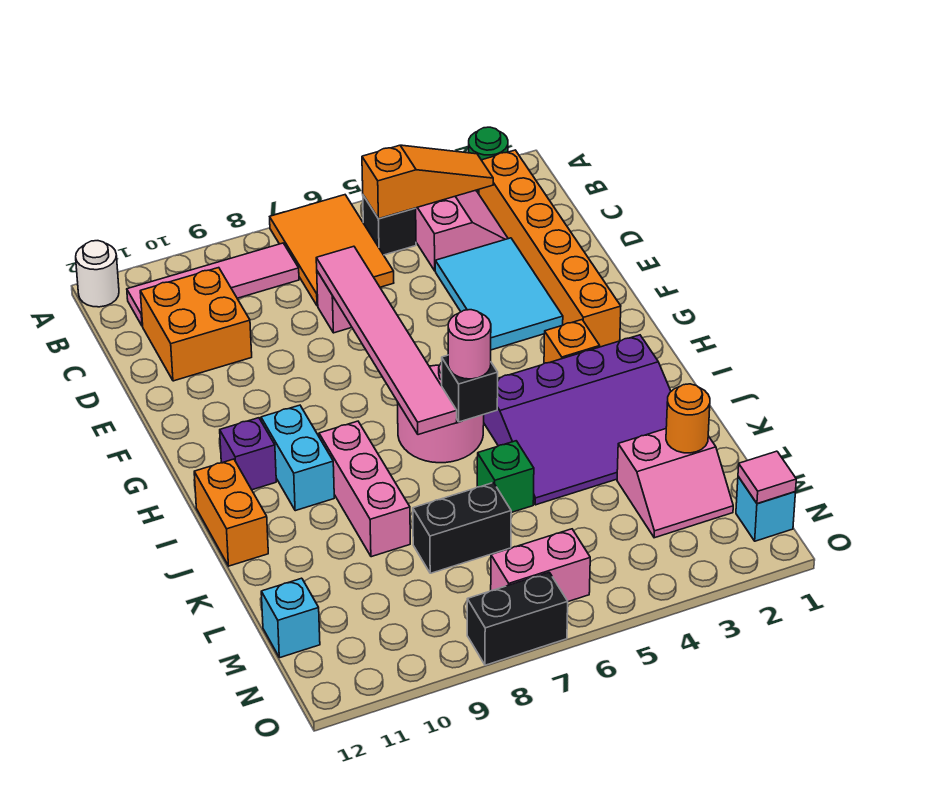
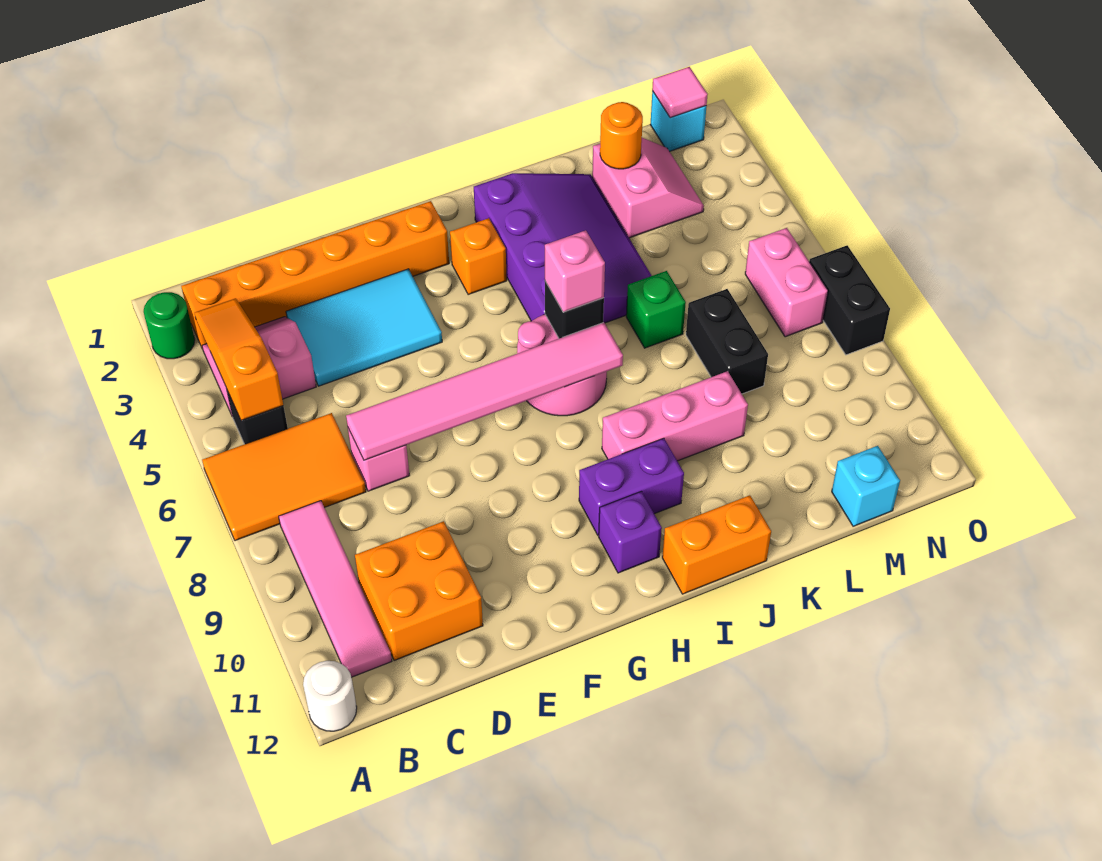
cyan brick H10:I10 level 1 -> purple brick H10:I10 level 1
pink round brick I6 level 3 -> pink brick I6 level 3

